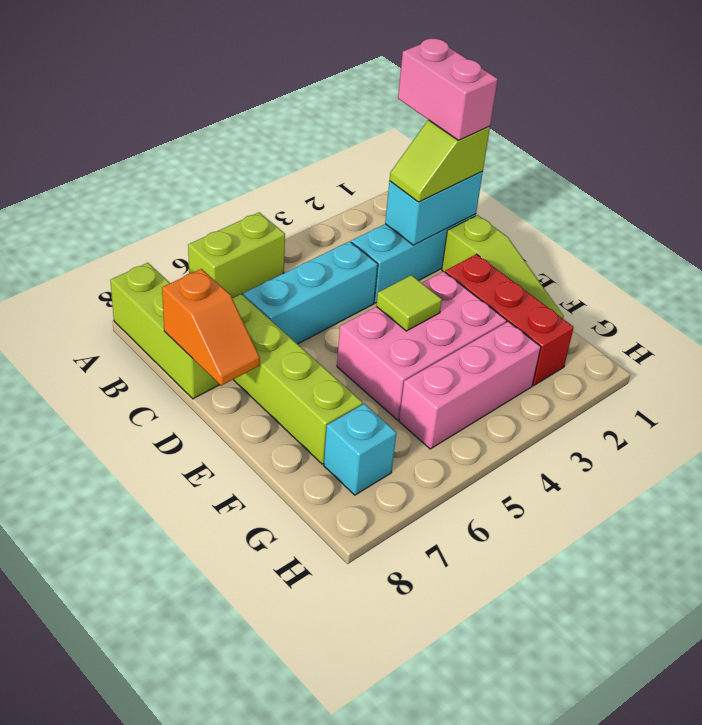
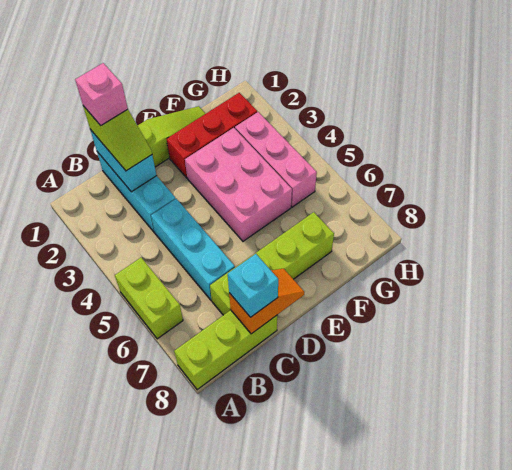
pink brick B1:C1 level 4 -> pink brick C1 level 4
lime tile E4 level 2 -> none
cyan brick G7 level 1 -> cyan brick C8 level 3

